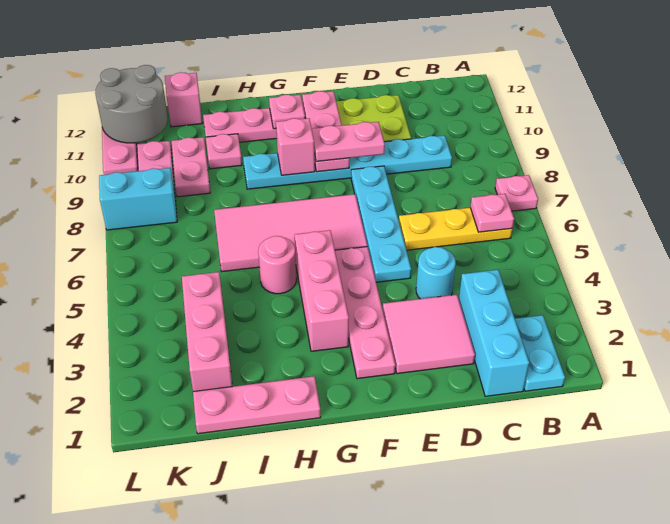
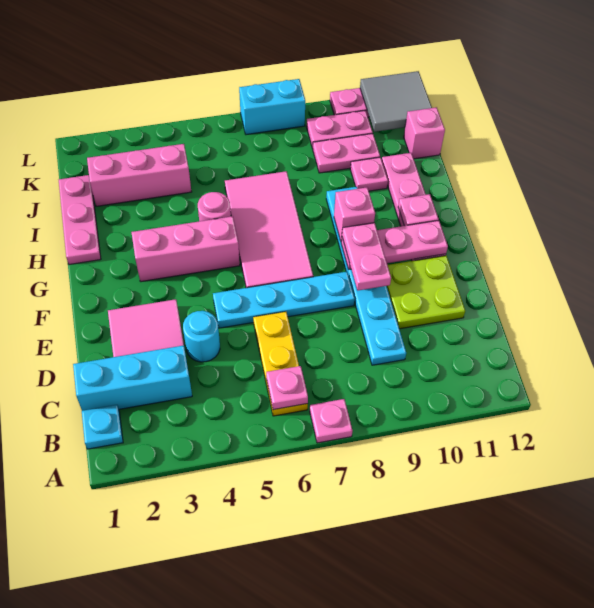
cyan plate B1:B2 level 1 -> cyan plate B1 level 1
pink plate F2:F5 level 1 -> none
cyan brick K8:L8 level 1 -> cyan brick L7:L8 level 1
grey round brick K11:L12 level 2 -> grey tile K11:L12 level 2

